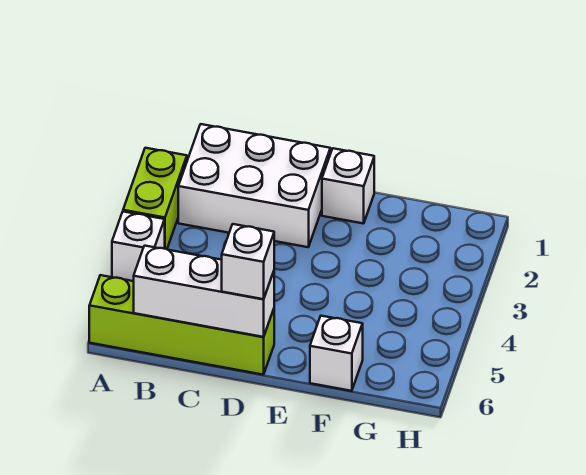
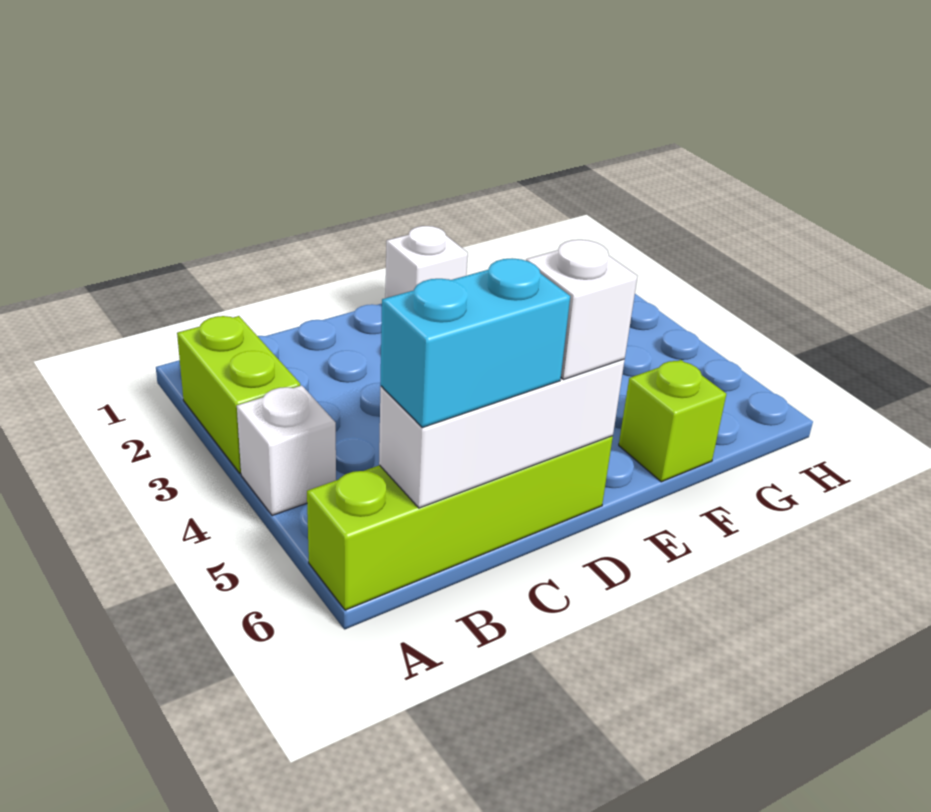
white brick B1:D2 level 1 -> none
none -> cyan brick B6:C6 level 3
white brick F6 level 1 -> lime brick F6 level 1

